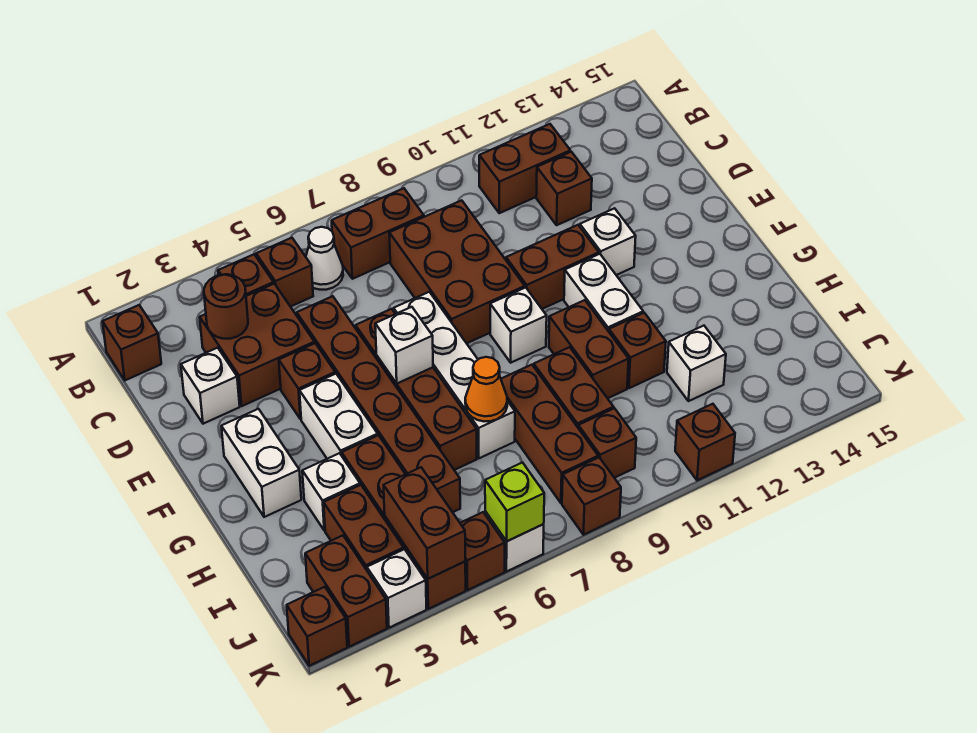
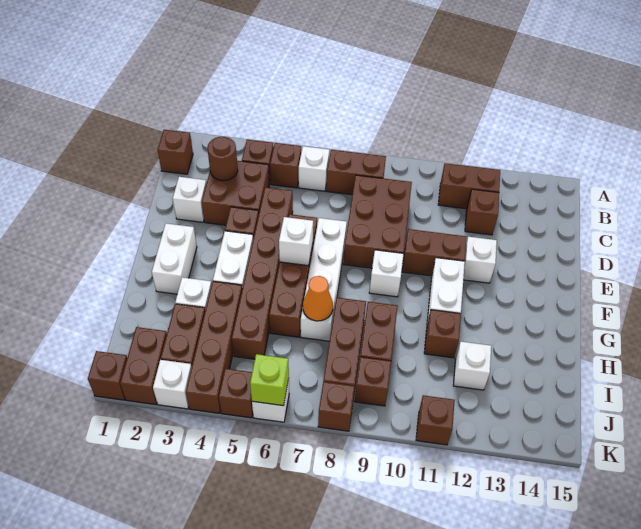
white cone B6 level 1 -> white brick B6 level 1
brown brick G10:H10 level 1 -> none
brown brick J4:K4 level 2 -> none

